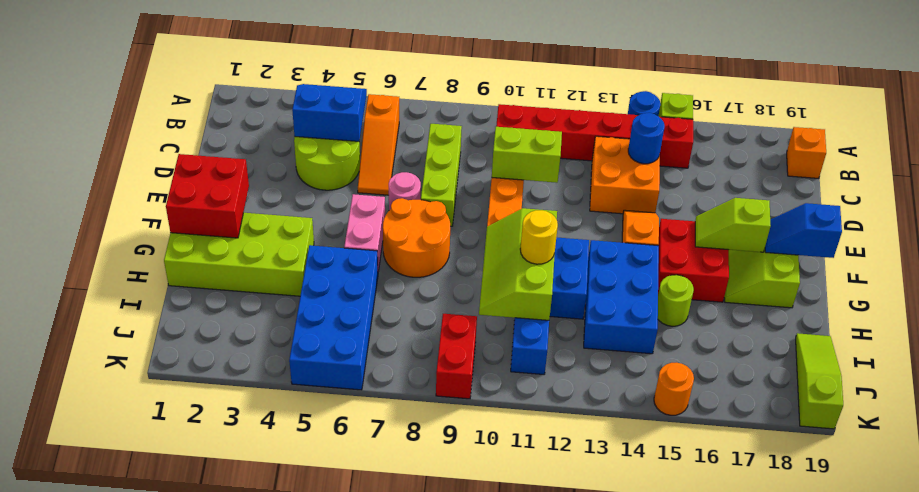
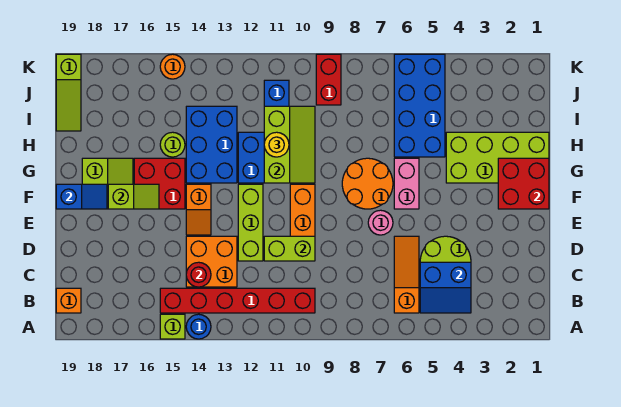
lime brick C8:E8 level 1 -> lime brick D12:F12 level 1
blue round brick C14 level 2 -> red round brick C14 level 2

